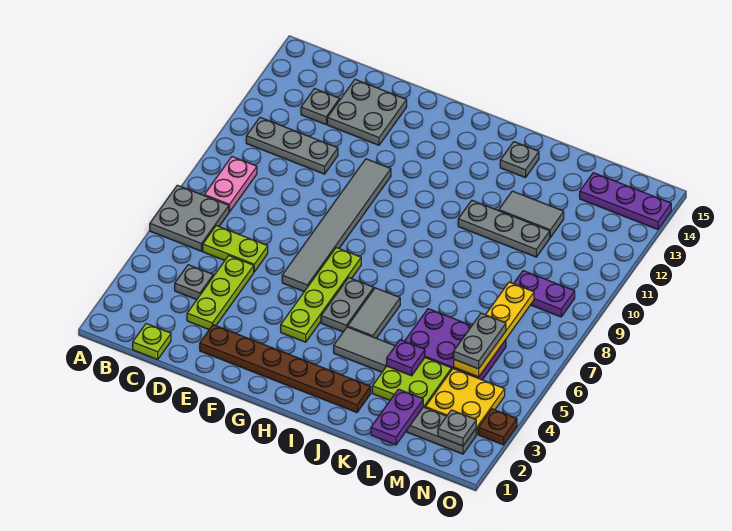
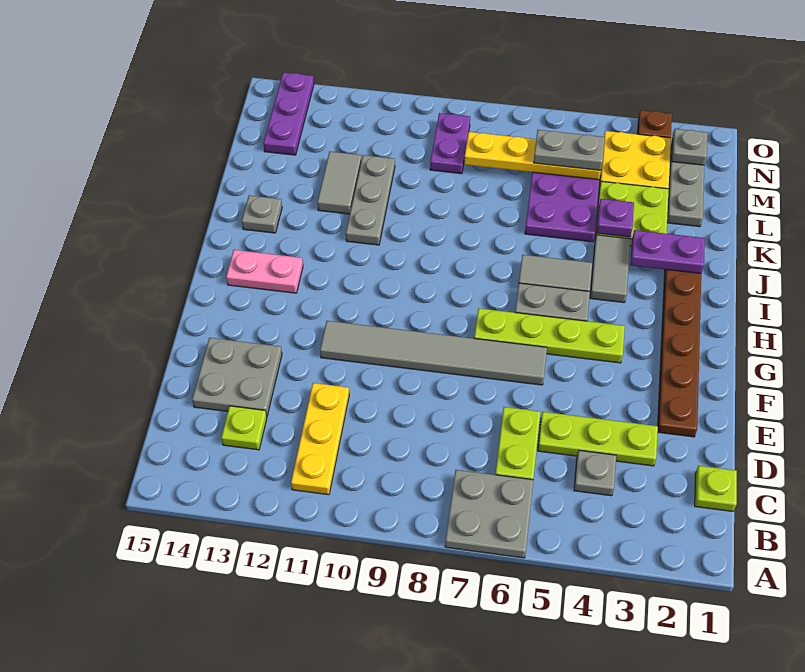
pink plate B8:B9 level 1 -> pink plate H13:H14 level 1
grey plate B11:D11 level 1 -> yellow plate B11:D11 level 1
grey plate C13 level 1 -> lime plate C13 level 1
purple plate L1:L2 level 2 -> purple plate J2:J3 level 2

